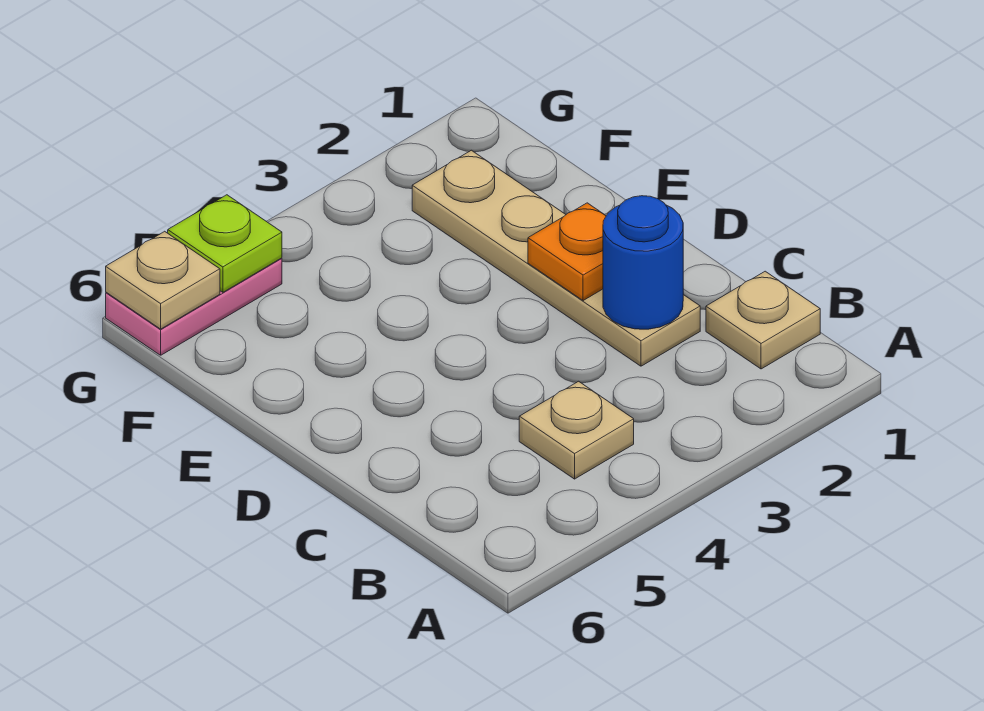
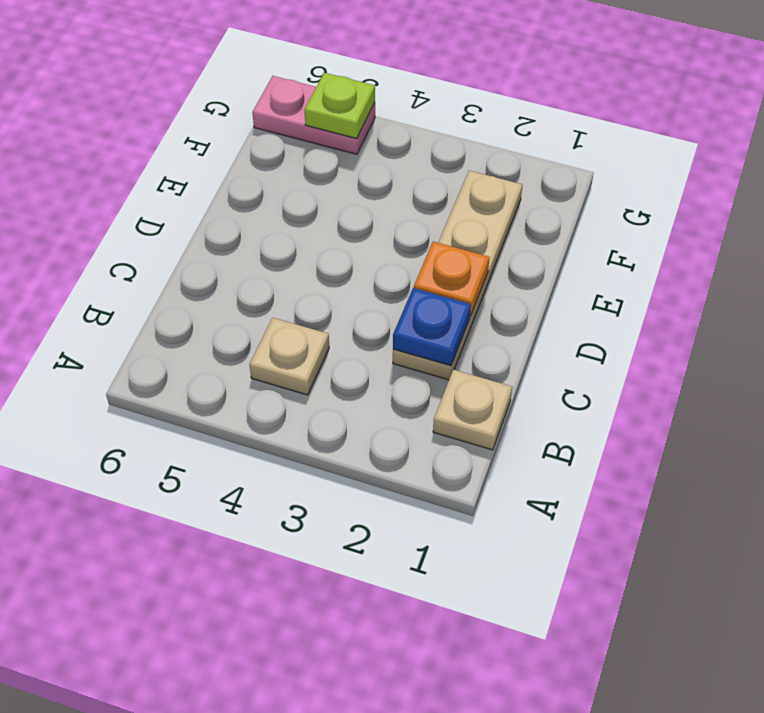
blue round brick C2 level 2 -> blue plate C2 level 2
tan plate G6 level 2 -> none

